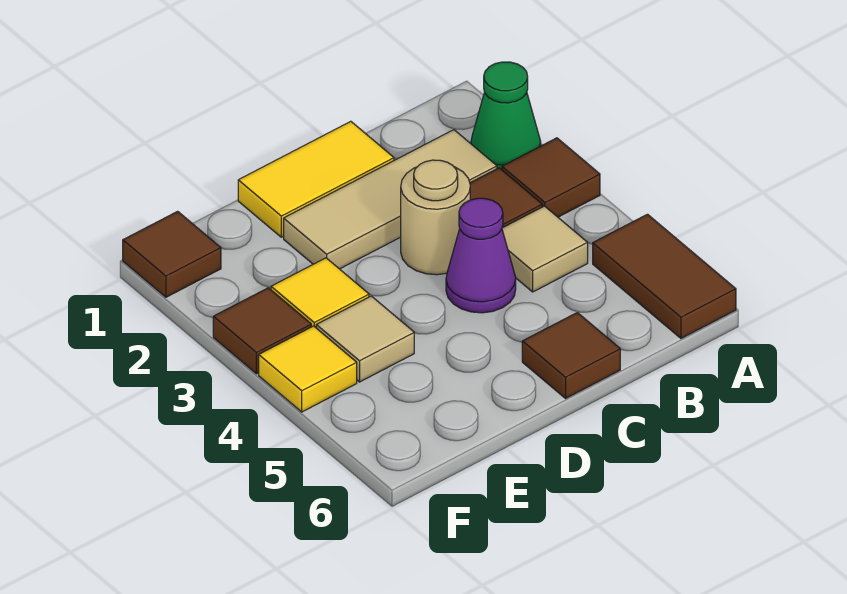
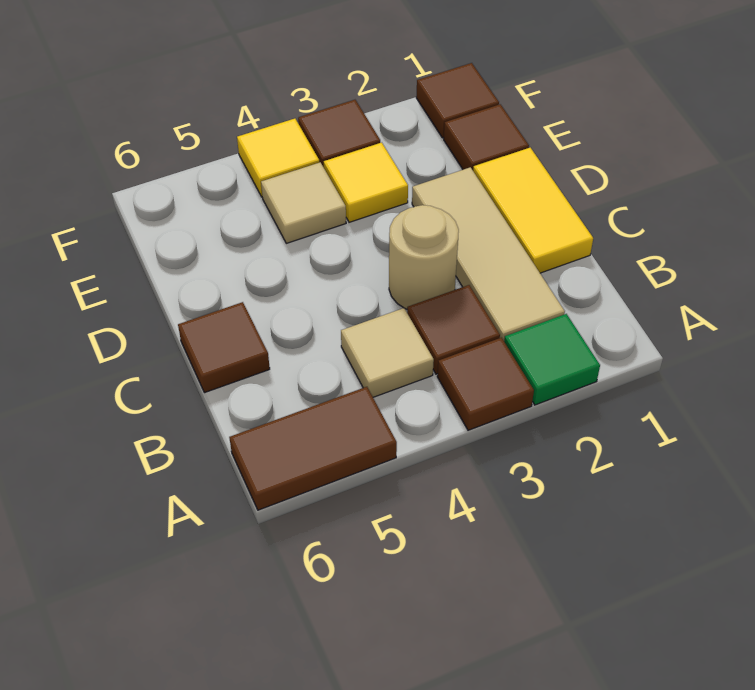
green cone A2 level 1 -> green tile A2 level 1
purple cone C4 level 1 -> none
none -> brown tile E1 level 1

